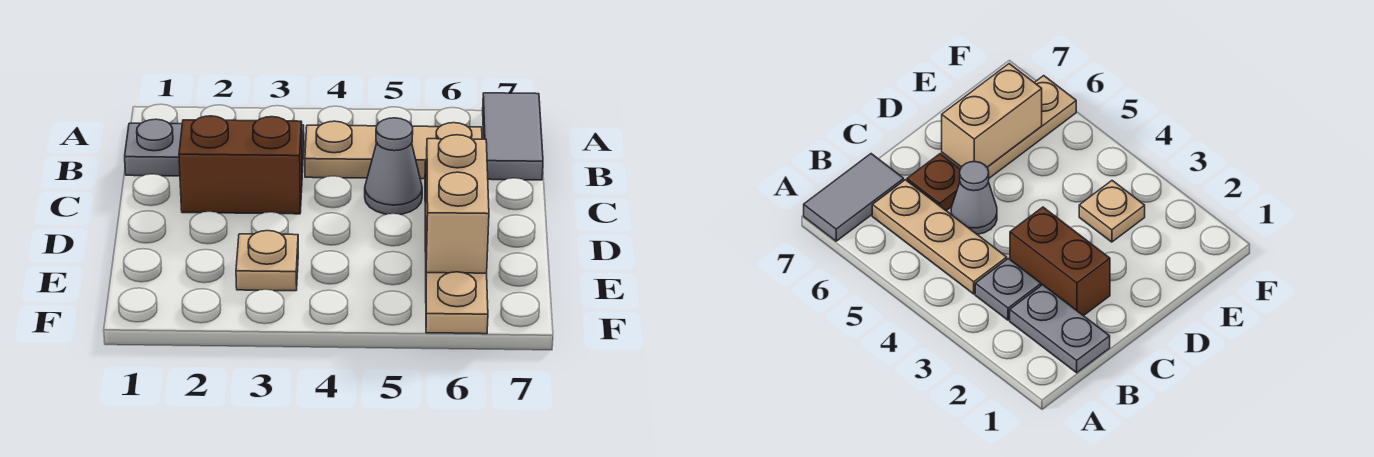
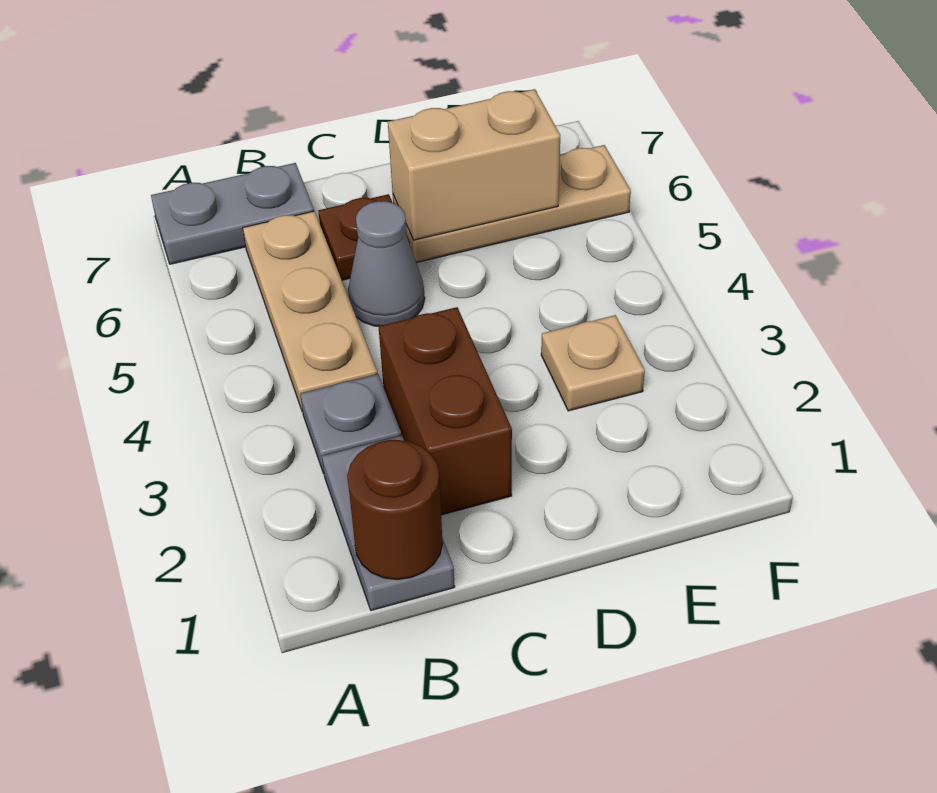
grey tile A7:B7 level 1 -> grey plate A7:B7 level 1
none -> brown round brick B1 level 2

